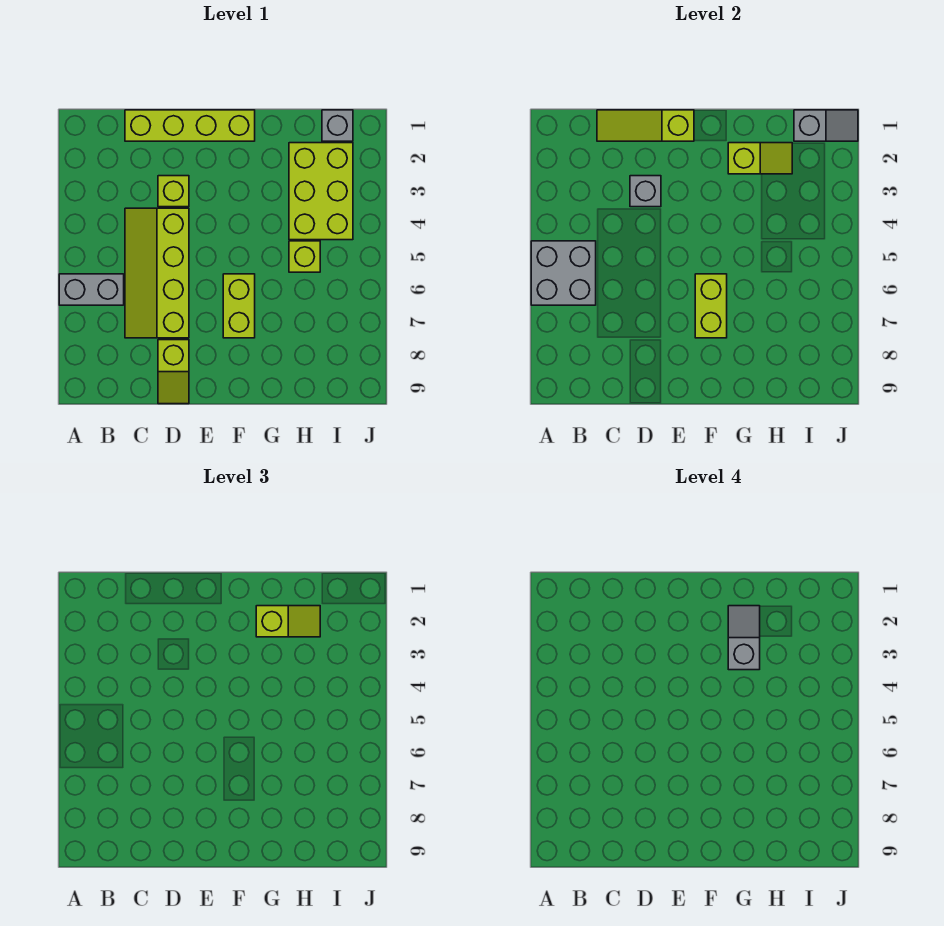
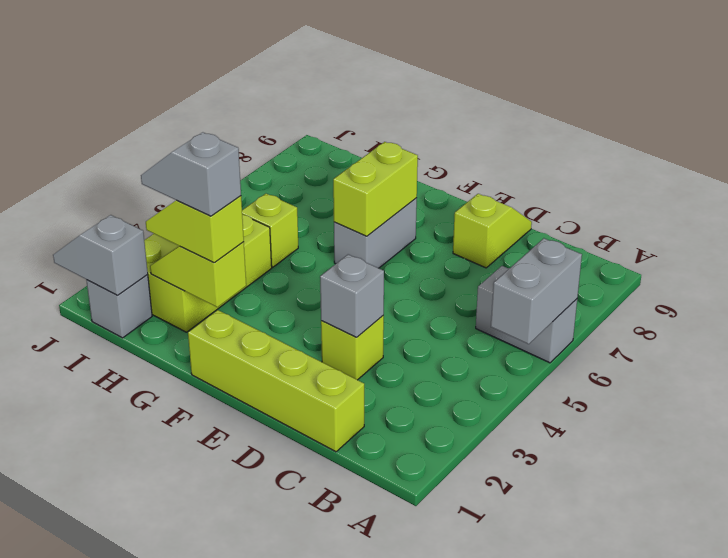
grey brick A5:B6 level 2 -> grey brick A5:A6 level 2
lime slope C1:E1 level 2 top E -> none
lime slope C4:D7 level 1 top D -> none
lime brick F6:F7 level 1 -> grey brick F6:F7 level 1
grey slope G2:G3 level 4 top 3 -> grey slope G2:H2 level 4 top G

